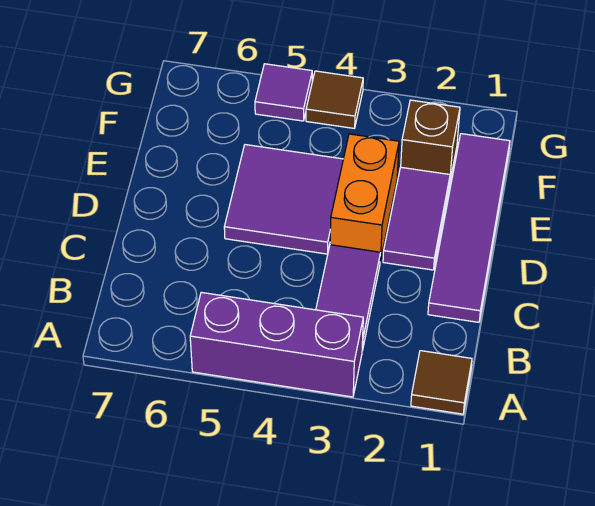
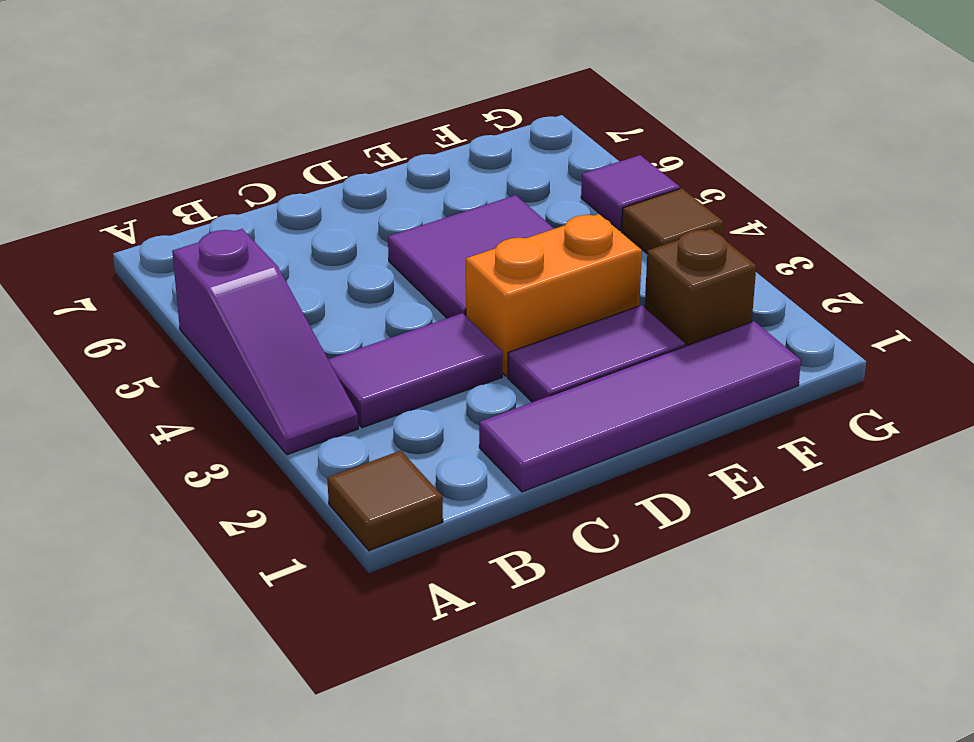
purple brick A3:A5 level 1 -> purple slope A3:A5 level 1 top 5

